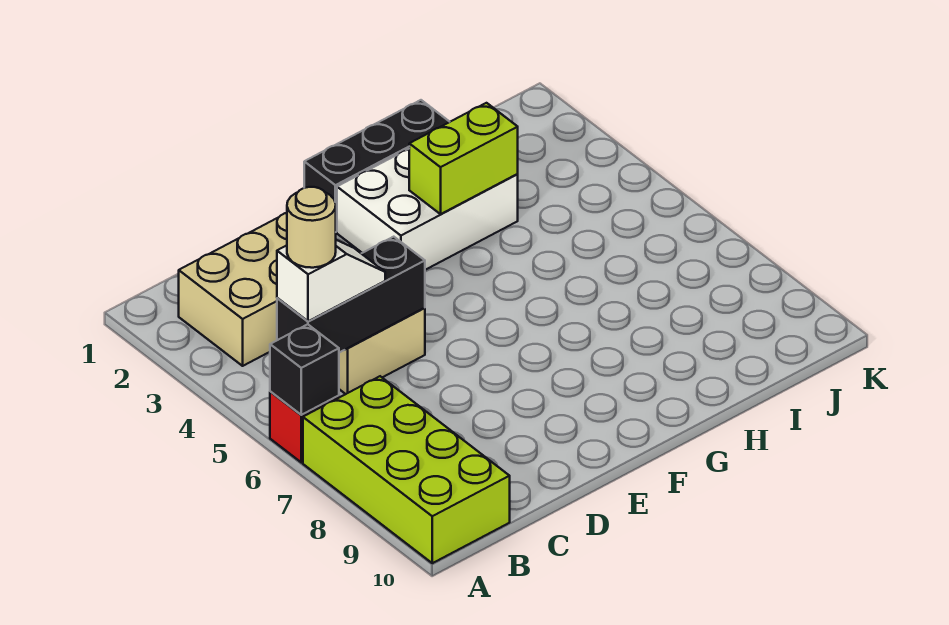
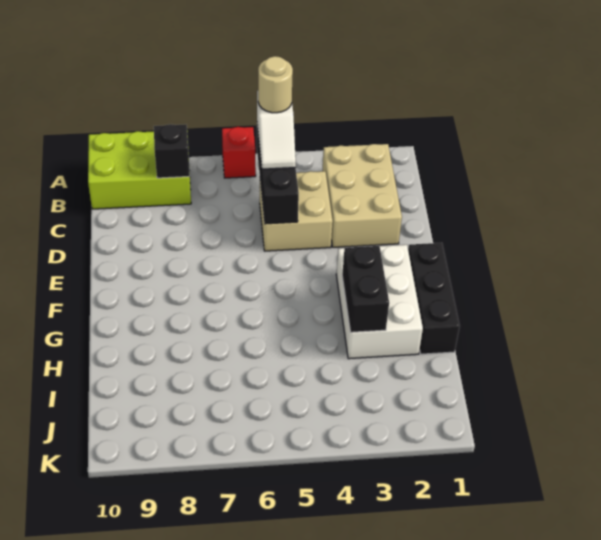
black brick A6 level 2 -> black brick B8 level 2
lime brick A7:B10 level 1 -> lime brick A8:B10 level 1
lime brick G3:H3 level 2 -> black brick G3:H3 level 2

